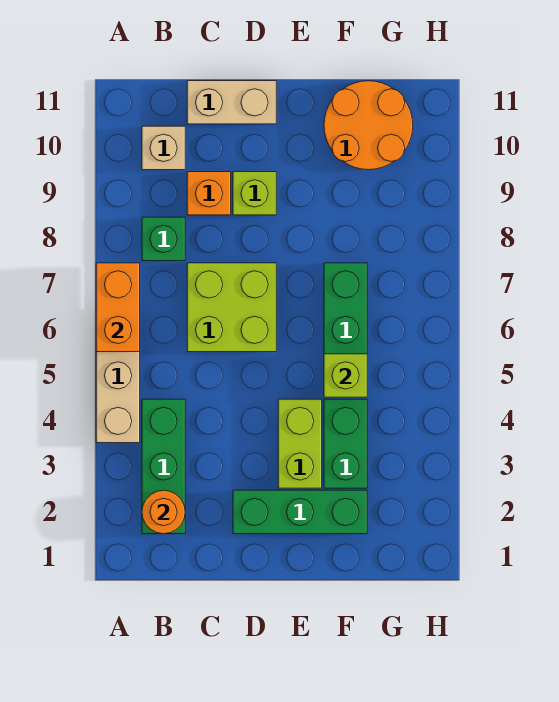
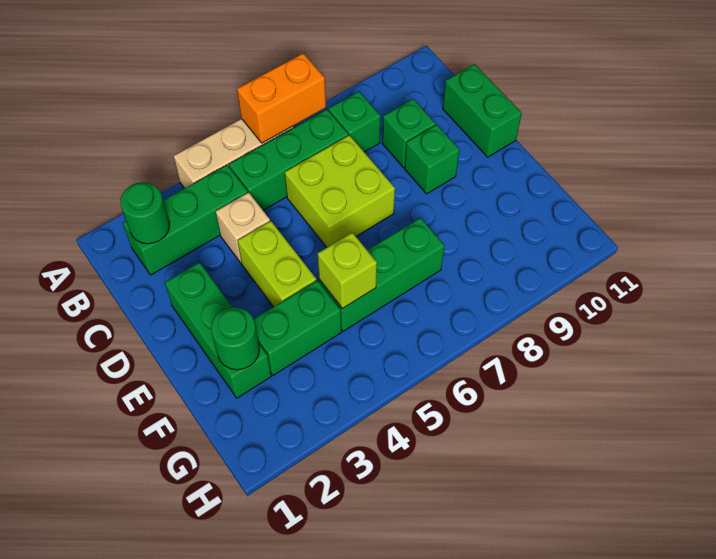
orange round brick B2 level 2 -> green round brick B2 level 2
none -> green brick B5:B7 level 1
tan brick B10 level 1 -> tan brick C4 level 1
orange brick C9 level 1 -> green brick C9 level 1
tan brick C11:D11 level 1 -> green brick C11:D11 level 1
lime brick D9 level 1 -> green brick D9 level 1
lime brick E3:E4 level 1 -> lime brick D4:E4 level 1
none -> green round brick F2 level 2
orange round brick F10:G11 level 1 -> none

